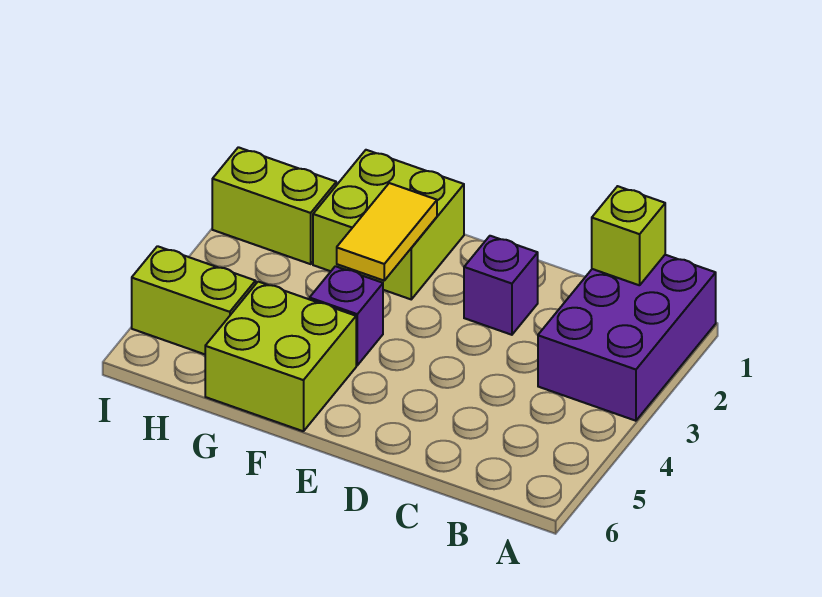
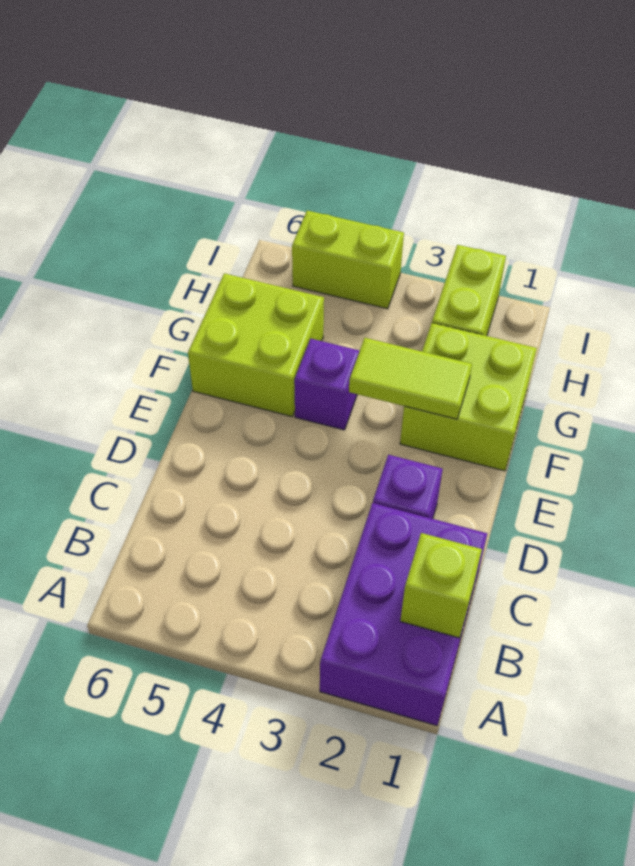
purple brick A1:B3 level 1 -> purple brick A1:C2 level 1
yellow tile F2:F3 level 2 -> lime tile F2:F3 level 2
lime brick H5:I5 level 1 -> lime brick I4:I5 level 1

